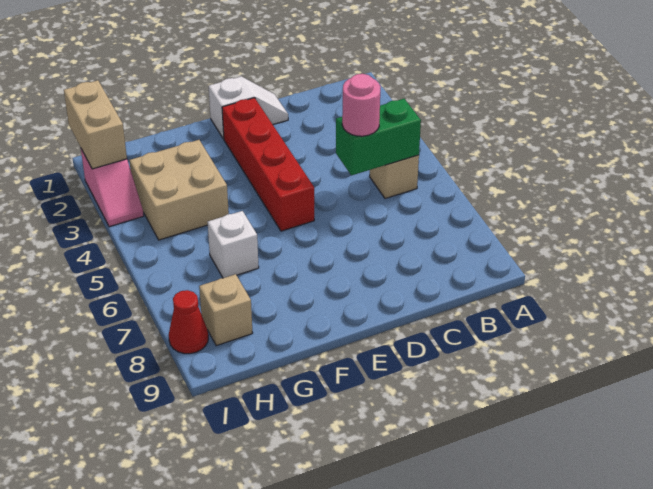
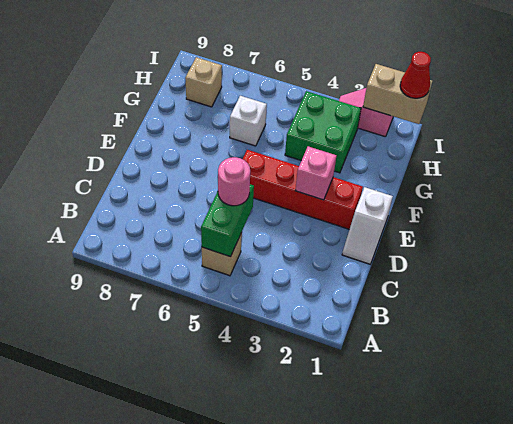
none -> pink brick E3 level 2
tan brick G3:H4 level 1 -> green brick G3:H4 level 1
red cone I8 level 1 -> red cone I1 level 3

